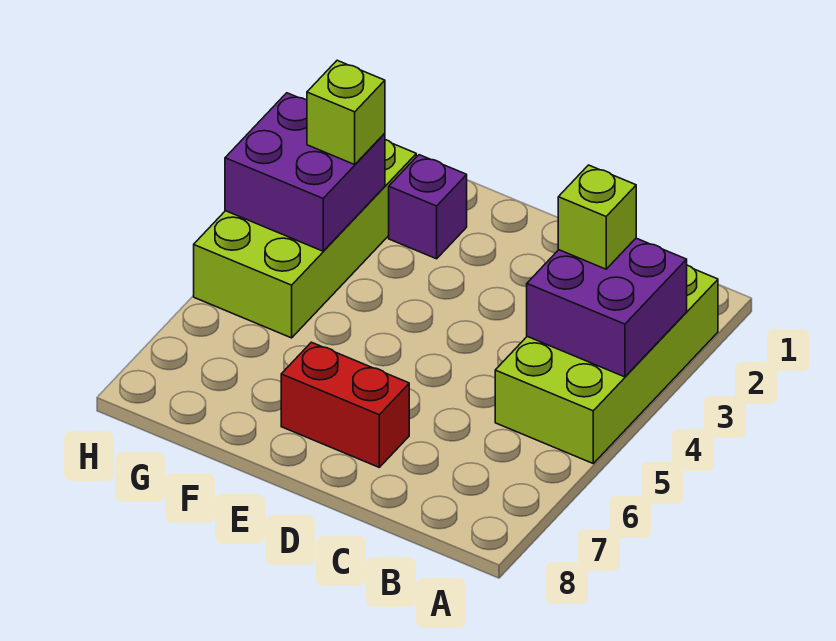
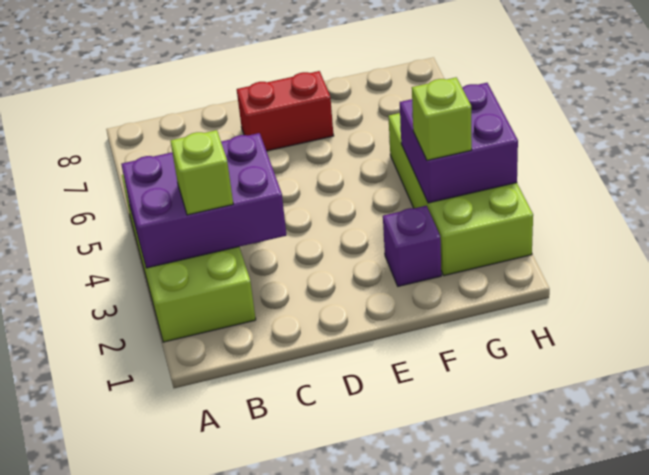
purple brick A3:B4 level 2 -> purple brick A3:C4 level 2

